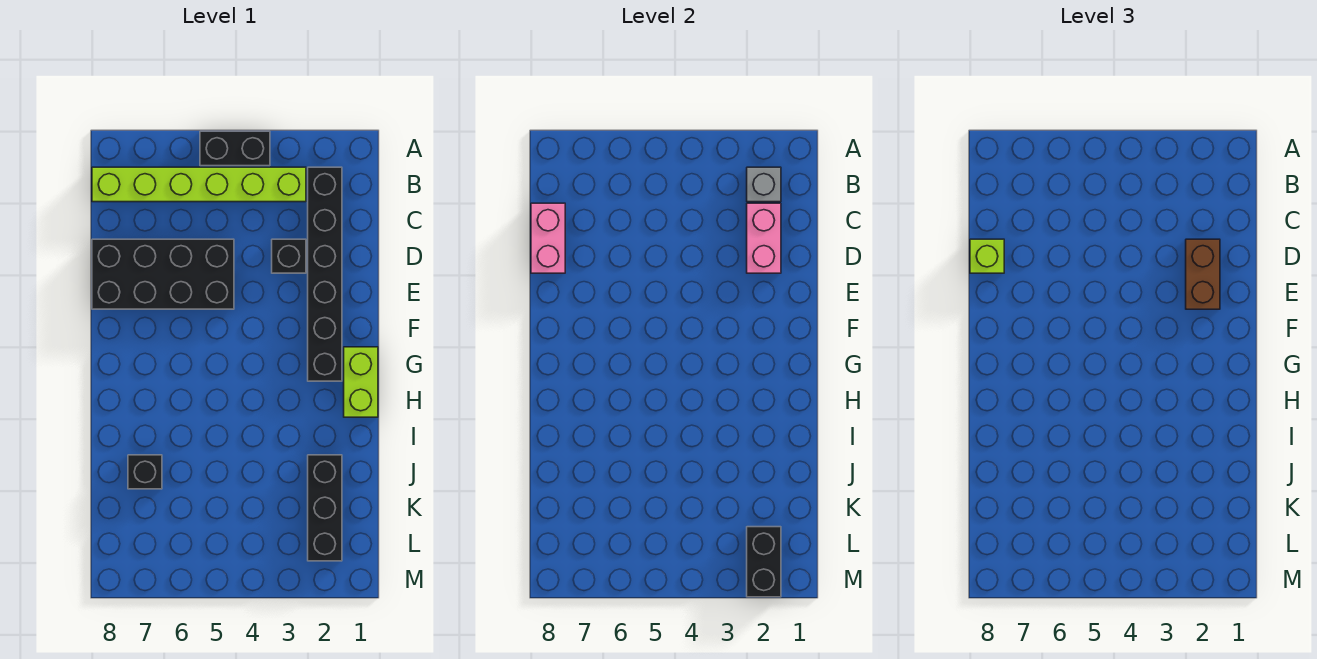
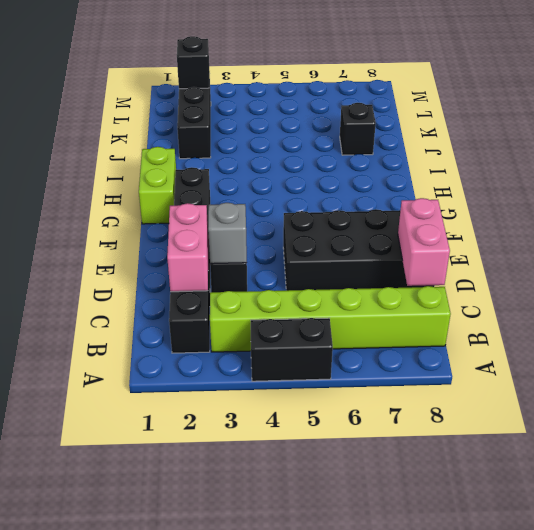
grey brick B2 level 2 -> grey brick D3 level 2
brown brick D2:E2 level 3 -> none
lime brick D8 level 3 -> none
black brick L2:M2 level 2 -> black brick L2 level 2

